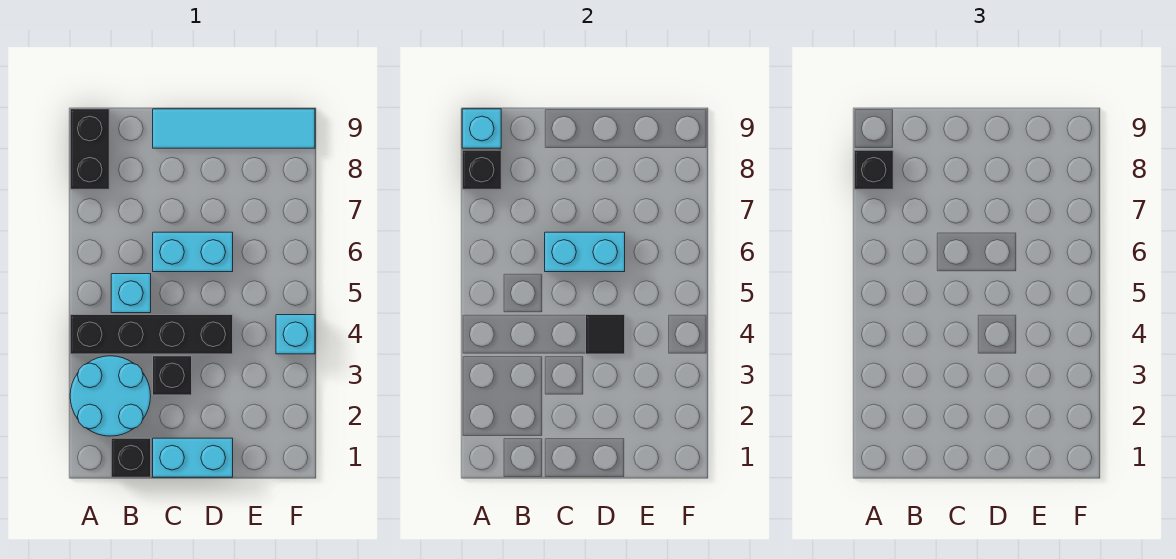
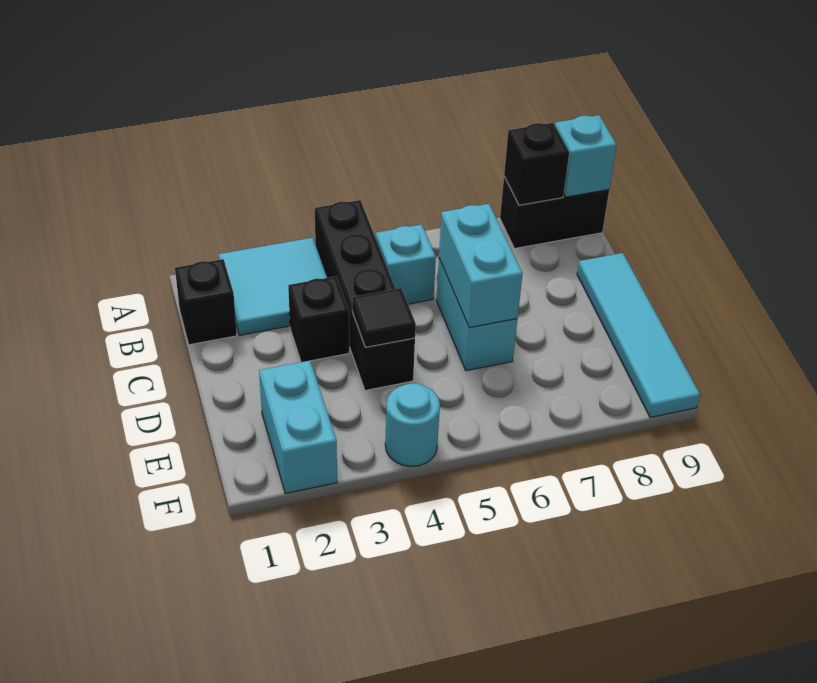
cyan round brick A2:B3 level 1 -> cyan tile A2:B3 level 1
black brick A8 level 3 -> none
cyan brick C1:D1 level 1 -> cyan brick E2:F2 level 1
cyan brick F4 level 1 -> cyan round brick F4 level 1

